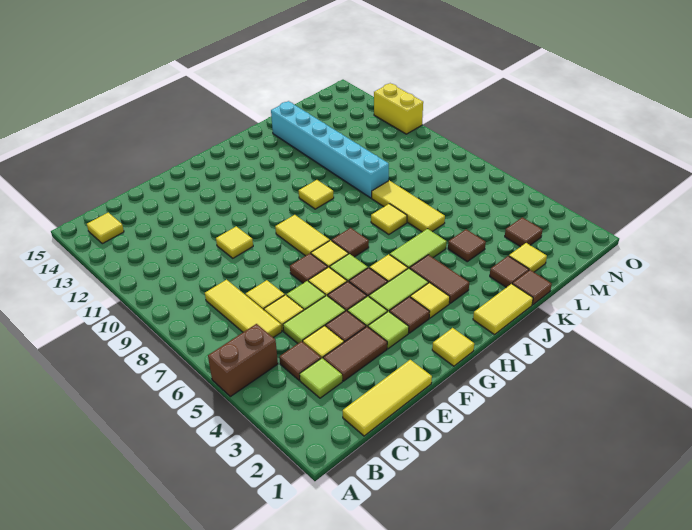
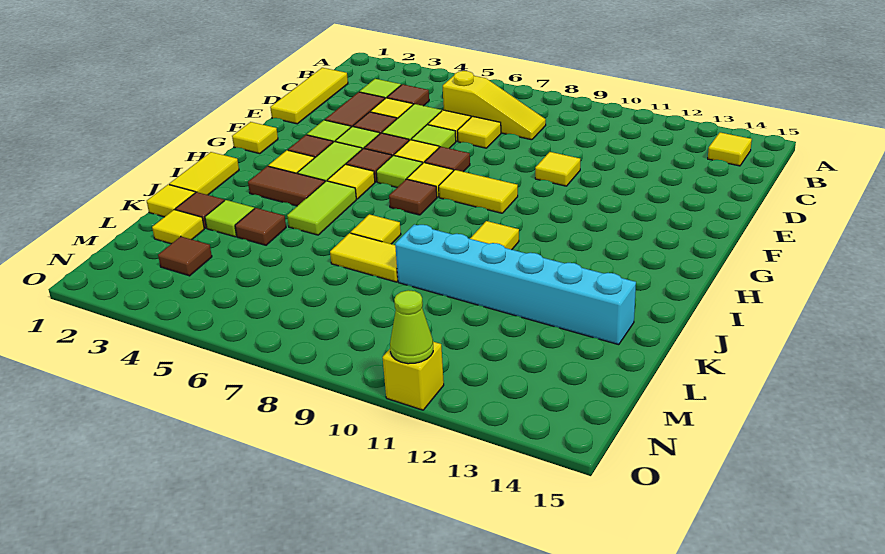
brown brick A5:B5 level 1 -> none
yellow tile C6:C8 level 1 -> yellow slope C6:C8 level 1 top 6
brown tile K1 level 1 -> yellow tile K1 level 1
none -> lime tile K3 level 1
yellow tile K6:K8 level 1 -> yellow tile K7:K8 level 1
yellow brick O11:O12 level 1 -> yellow brick O11 level 1
none -> lime cone O11 level 2

